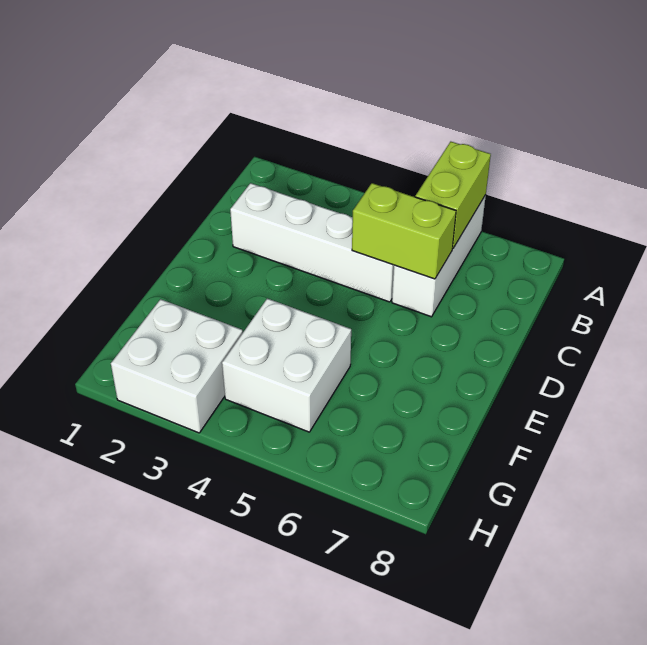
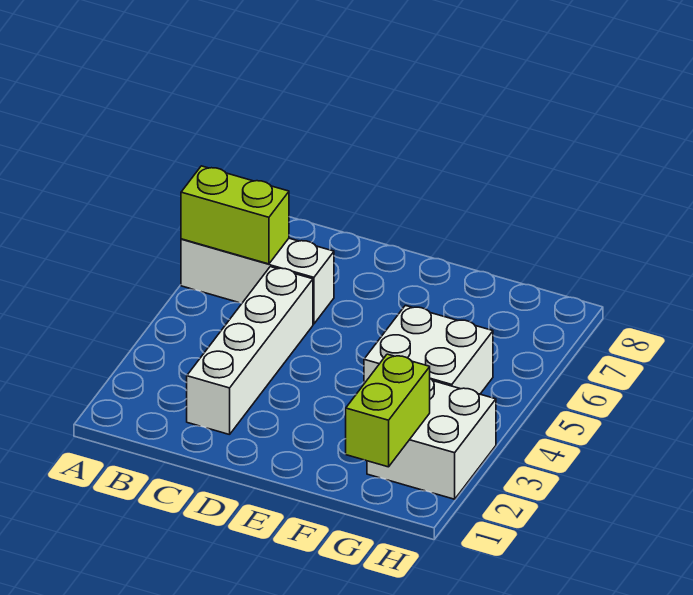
lime brick C5:C6 level 2 -> lime brick G1:G2 level 2

